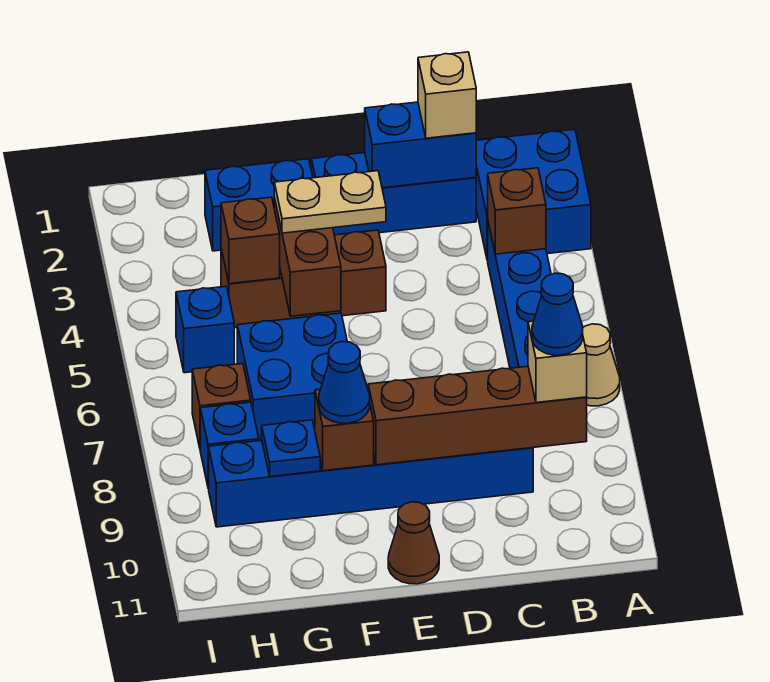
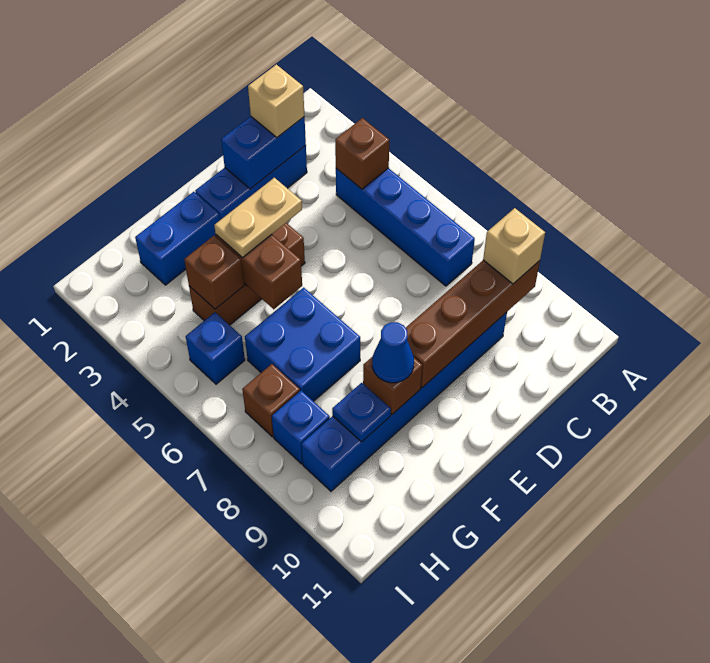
blue brick A2:B3 level 1 -> none
tan cone A7 level 1 -> none
blue cone B9 level 4 -> none
brown cone E11 level 1 -> none

